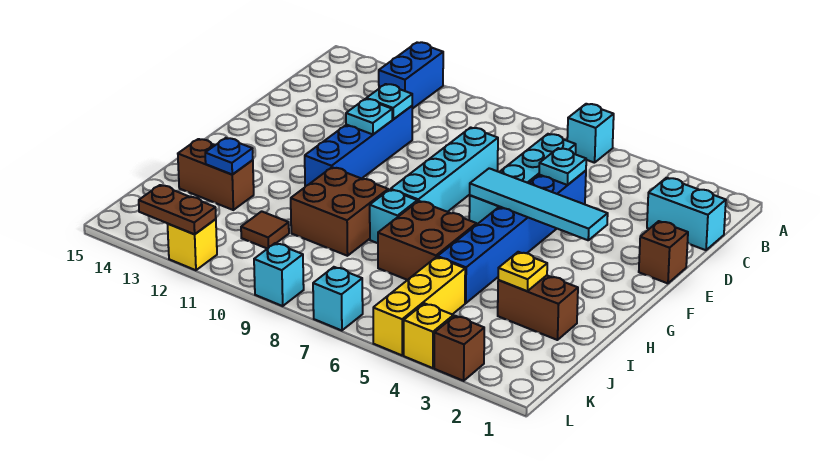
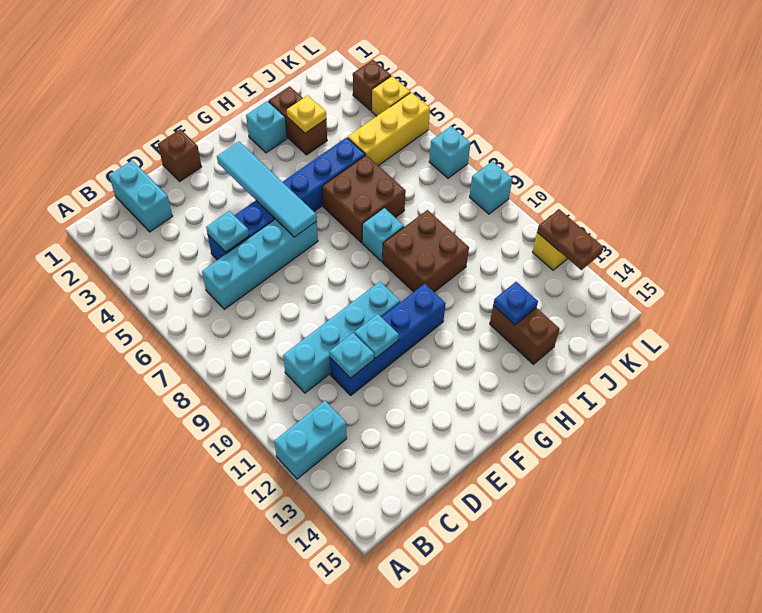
cyan brick A6 level 1 -> cyan brick H2 level 1
blue brick A12:B12 level 1 -> cyan brick A12:B12 level 1
cyan brick D8:G8 level 1 -> cyan brick C10:F10 level 1
brown tile J11 level 1 -> none

